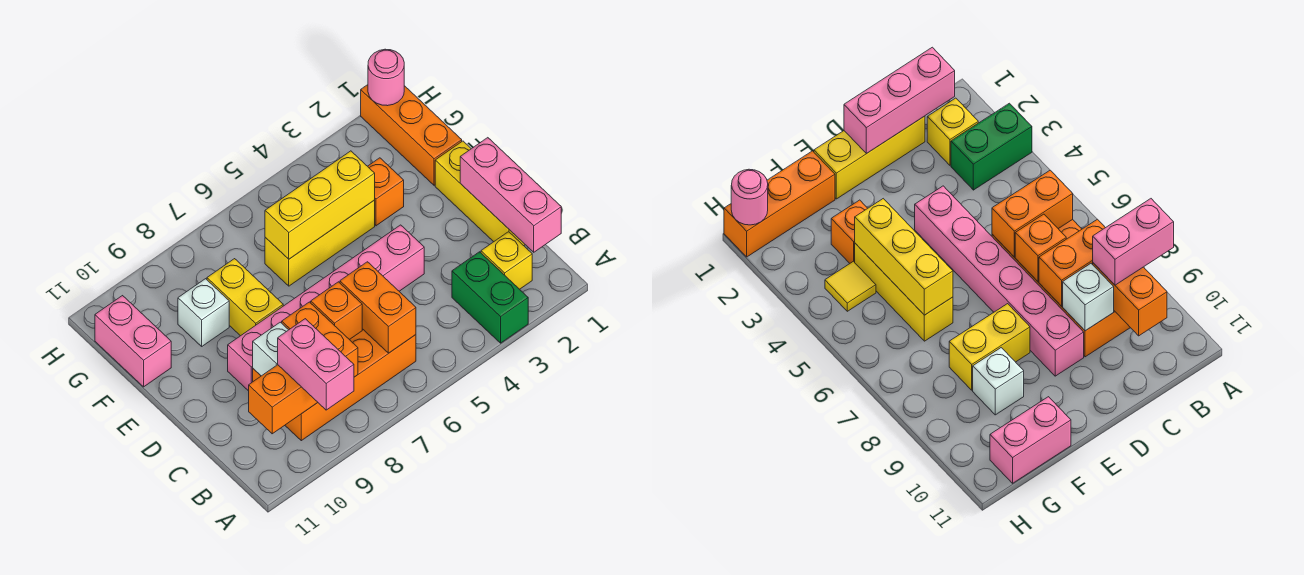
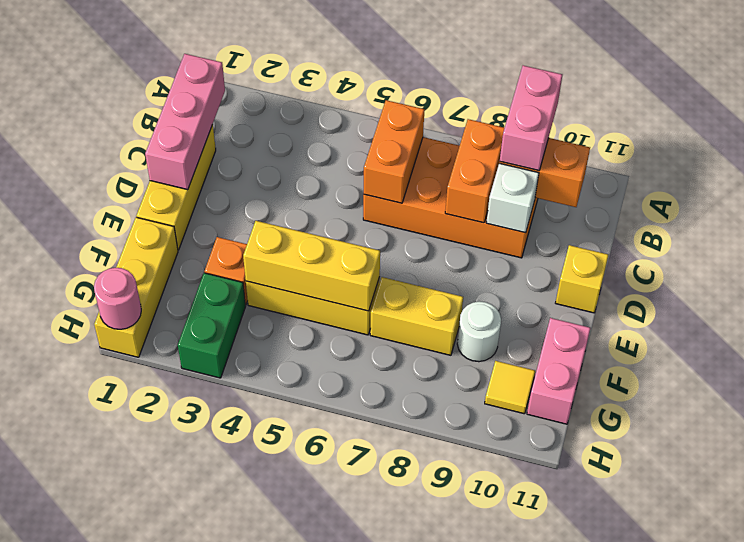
green brick A3:B3 level 1 -> green brick G3:H3 level 1
yellow brick B2 level 1 -> yellow brick D11 level 1
orange brick C7 level 2 -> none
pink brick D4:D9 level 1 -> none
yellow brick E8:F8 level 1 -> yellow brick F7:F8 level 1
orange brick F1:H1 level 1 -> yellow brick F1:H1 level 1
white brick F9 level 1 -> white round brick F9 level 1
yellow tile G4 level 1 -> yellow tile G10 level 1

